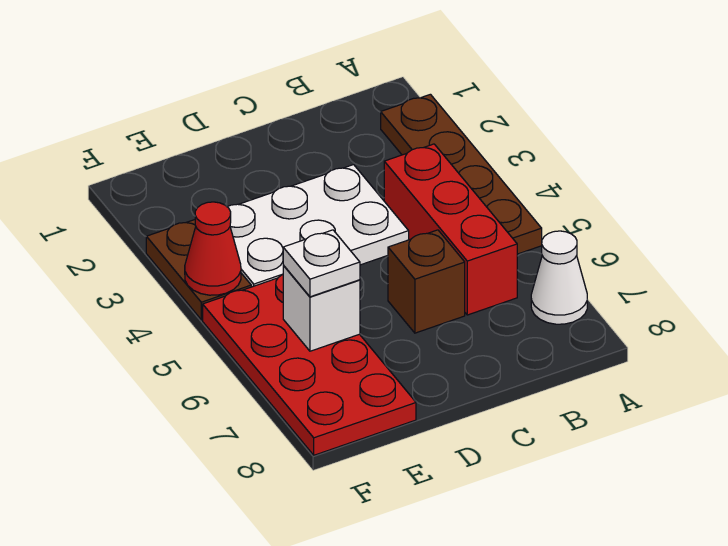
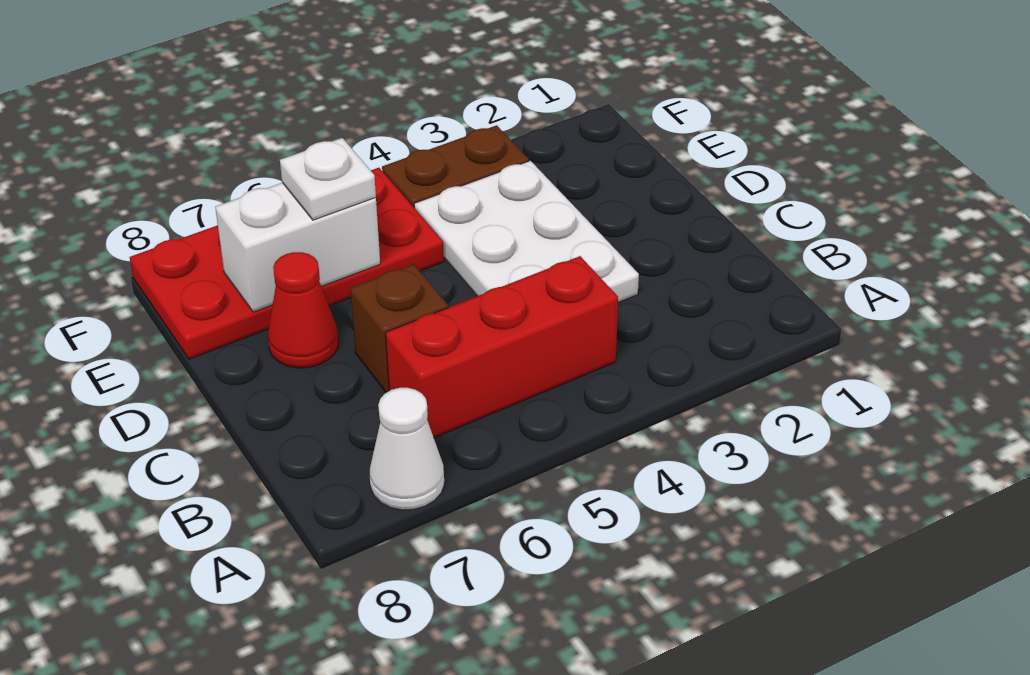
brown plate A2:A5 level 1 -> none
white brick E6 level 2 -> white brick E6:E7 level 2
red cone F4 level 2 -> red cone D7 level 1

